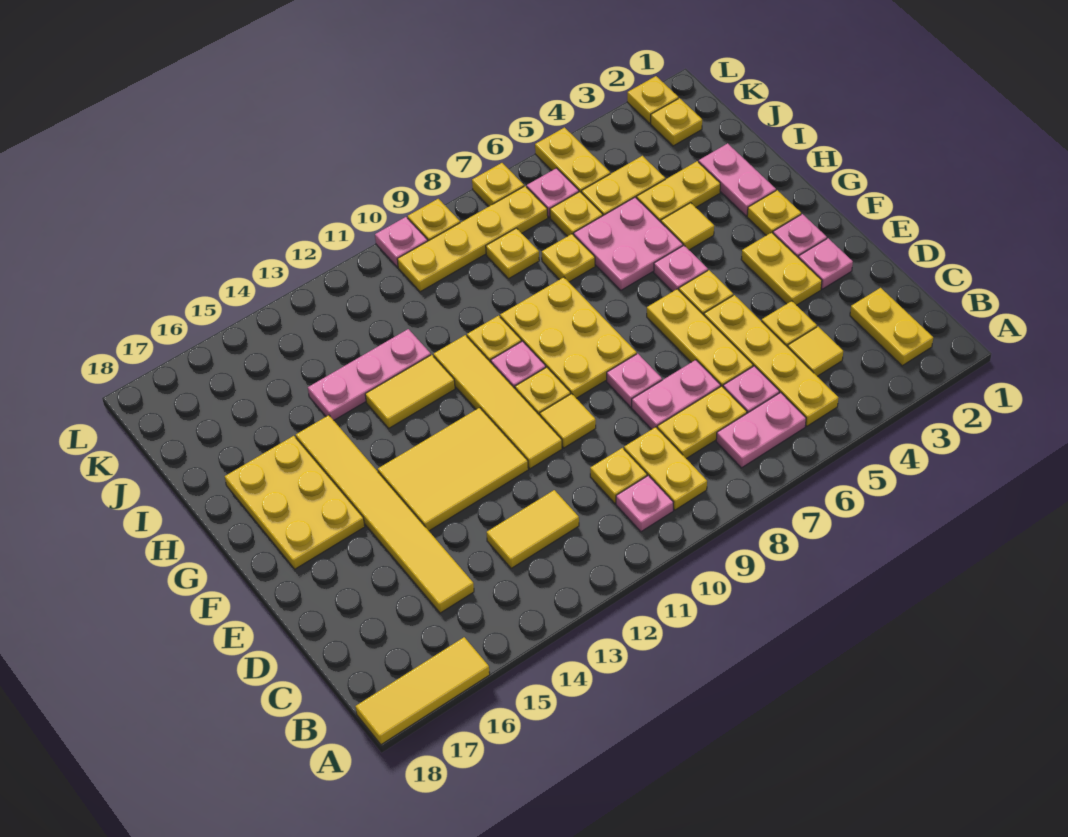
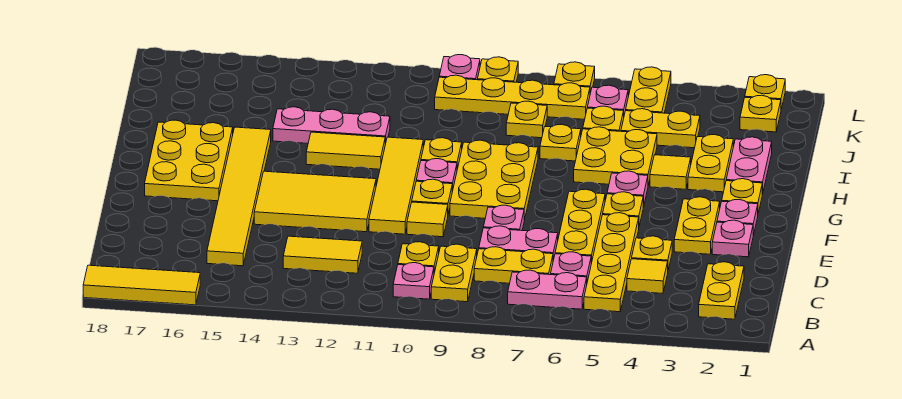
pink plate H5:I6 level 1 -> yellow plate H5:I6 level 1
yellow plate I3:I4 level 1 -> yellow plate H3:I3 level 1

